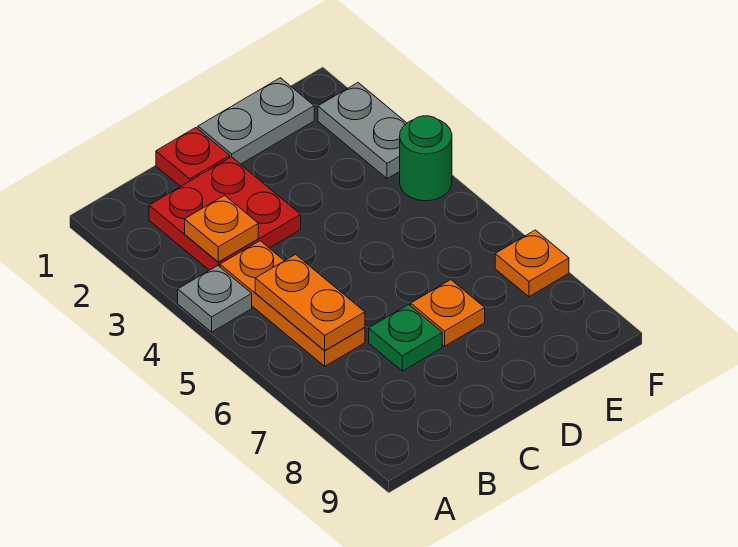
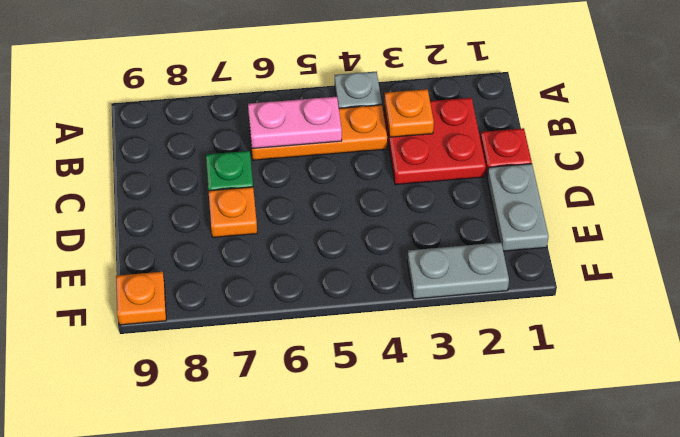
orange plate B5:B6 level 2 -> pink plate B5:B6 level 2
green round brick F4 level 1 -> none
orange plate F7 level 1 -> orange plate F9 level 1

